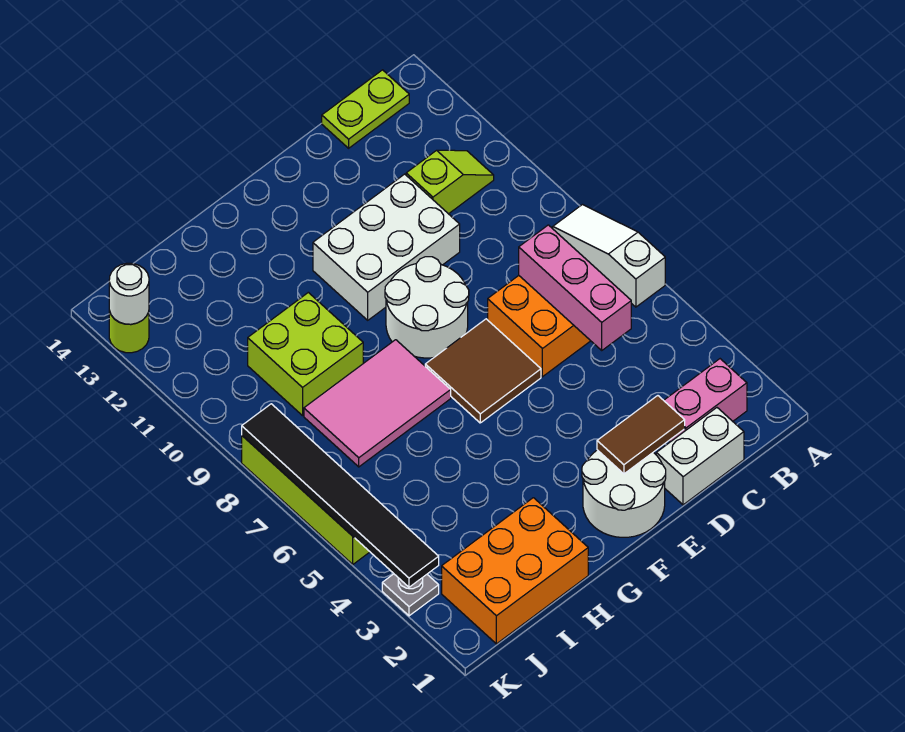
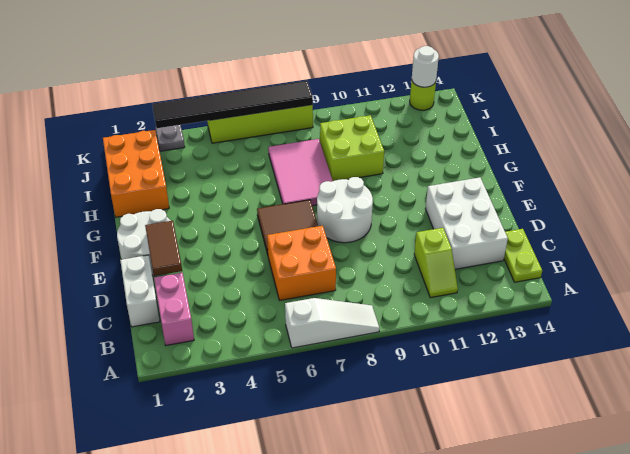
pink brick C5:C7 level 2 -> none
white brick D10:F11 level 1 -> white brick C12:E13 level 1

